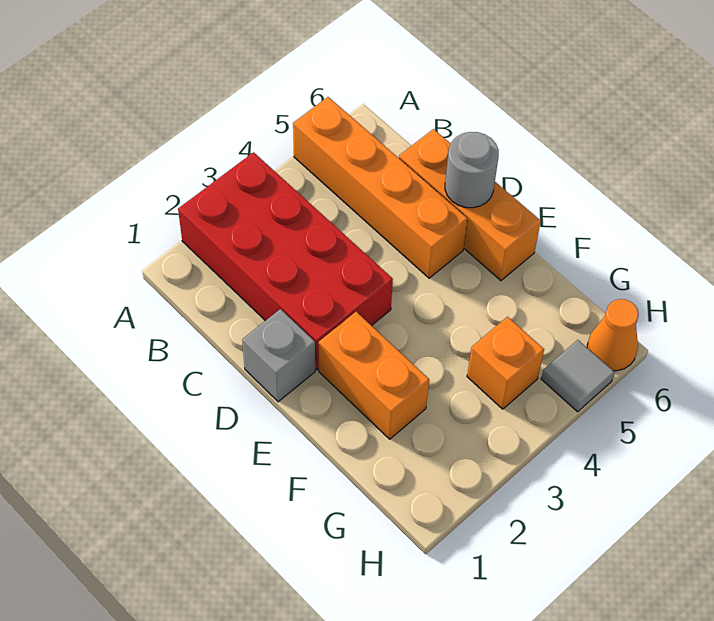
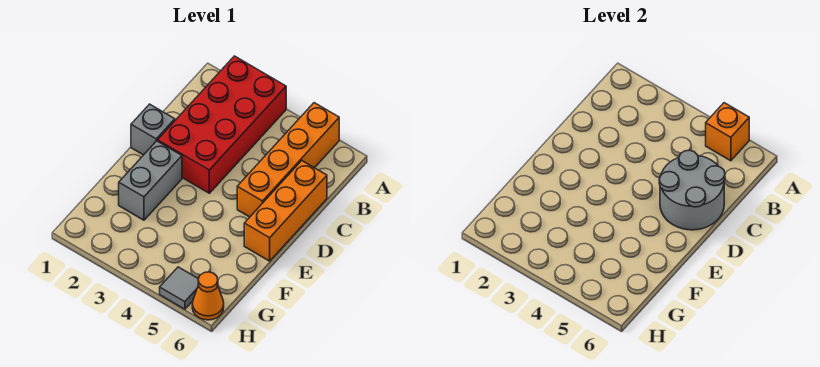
grey round brick D6 level 2 -> grey round brick C5:D6 level 2
orange brick E2:F2 level 1 -> grey brick E2:F2 level 1
orange brick G4 level 1 -> orange brick A5 level 2

